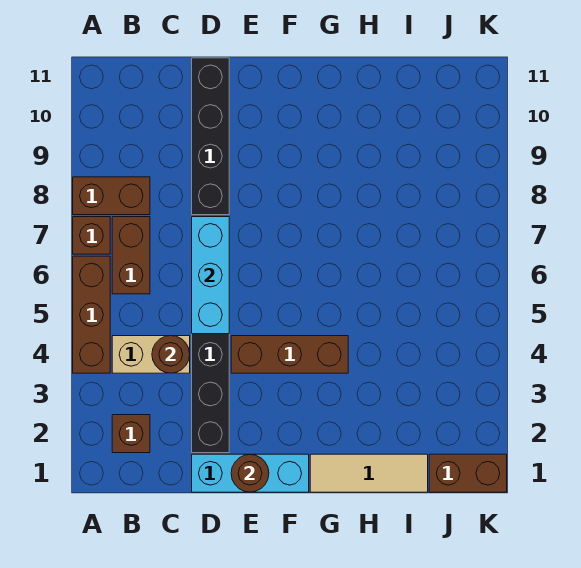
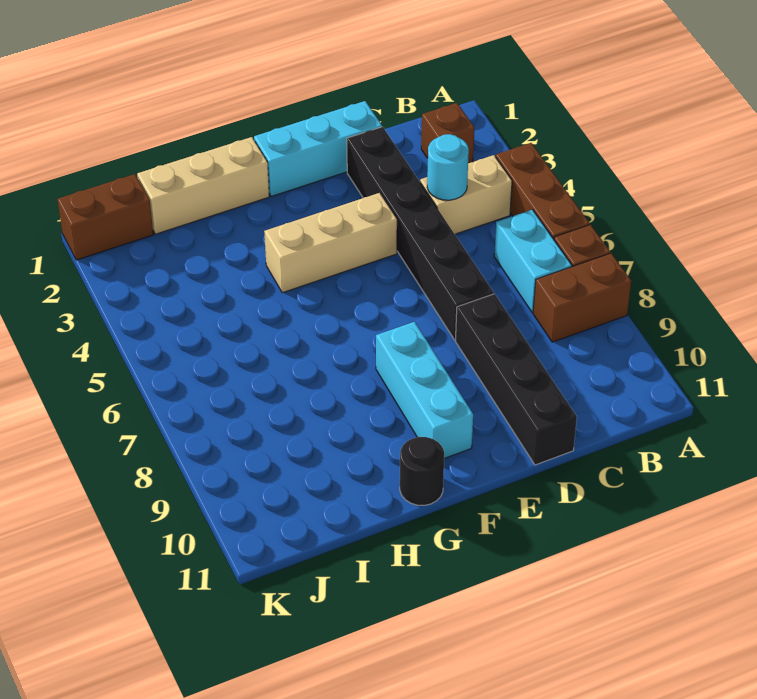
brown brick B6:B7 level 1 -> cyan brick B6:B7 level 1
brown round brick C4 level 2 -> cyan round brick C4 level 2
cyan brick D5:D7 level 2 -> cyan brick F8:F10 level 1
brown round brick E1 level 2 -> none
brown brick E4:G4 level 1 -> tan brick E4:G4 level 1
tan tile G1:I1 level 1 -> tan brick G1:I1 level 1
none -> black round brick G11 level 1

